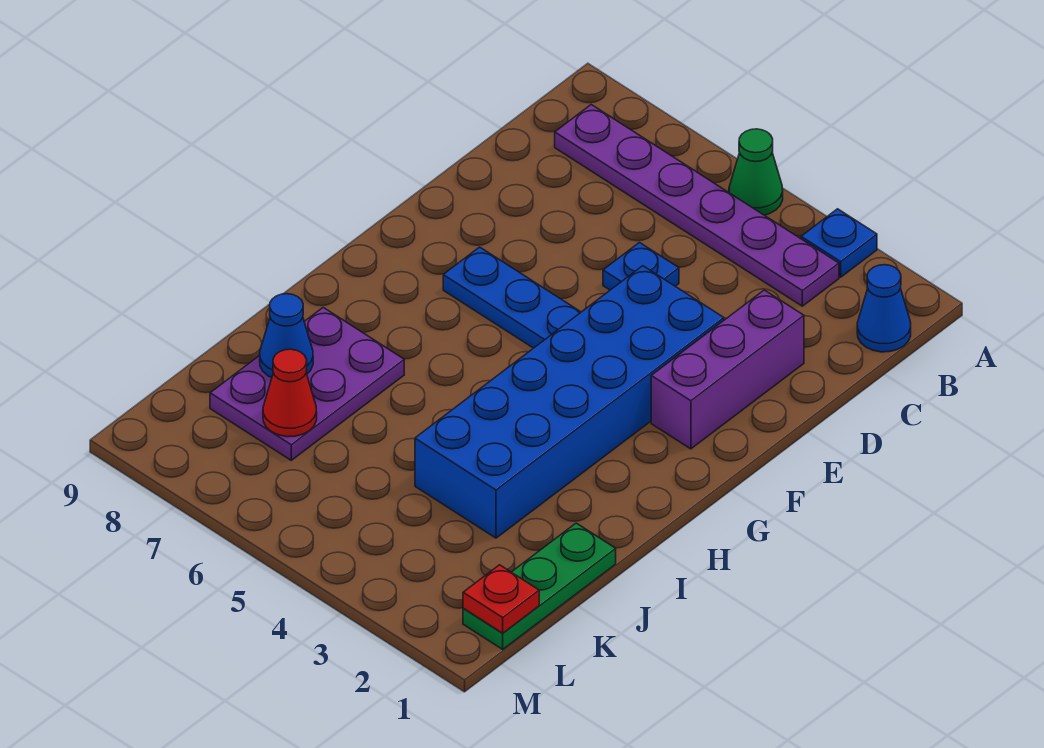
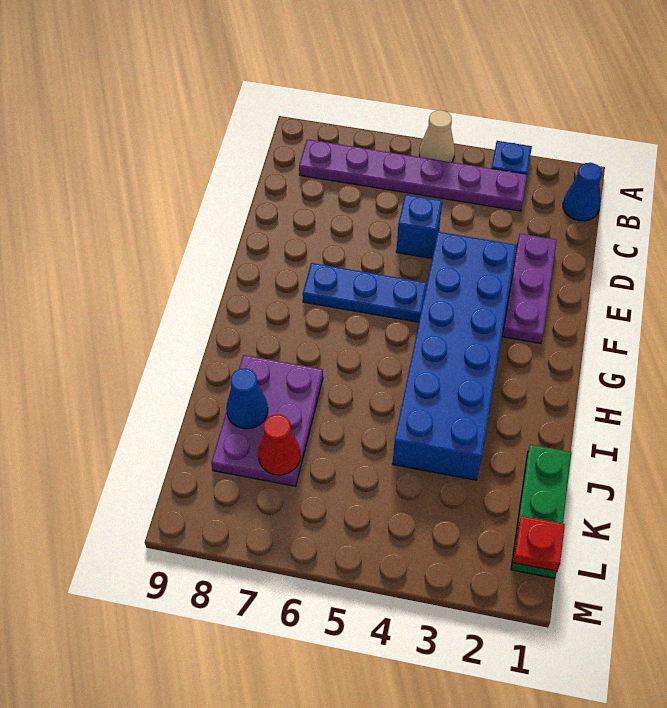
green cone A5 level 1 -> tan cone A5 level 1
purple brick D2:F2 level 1 -> purple plate D2:F2 level 1
blue plate D5 level 1 -> blue brick D5 level 1

